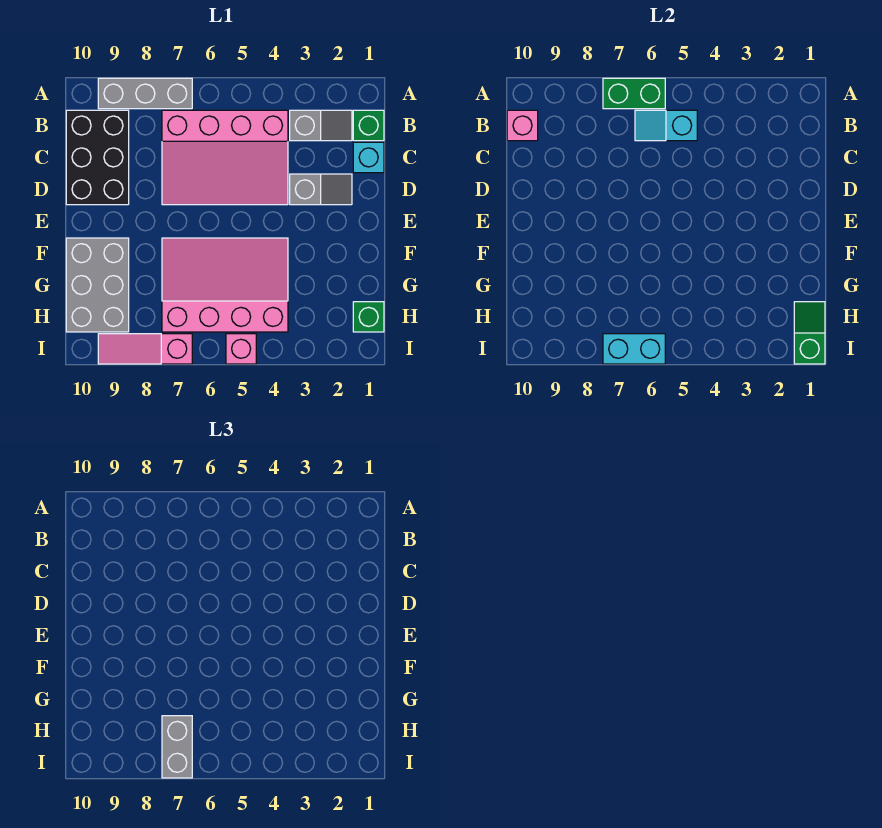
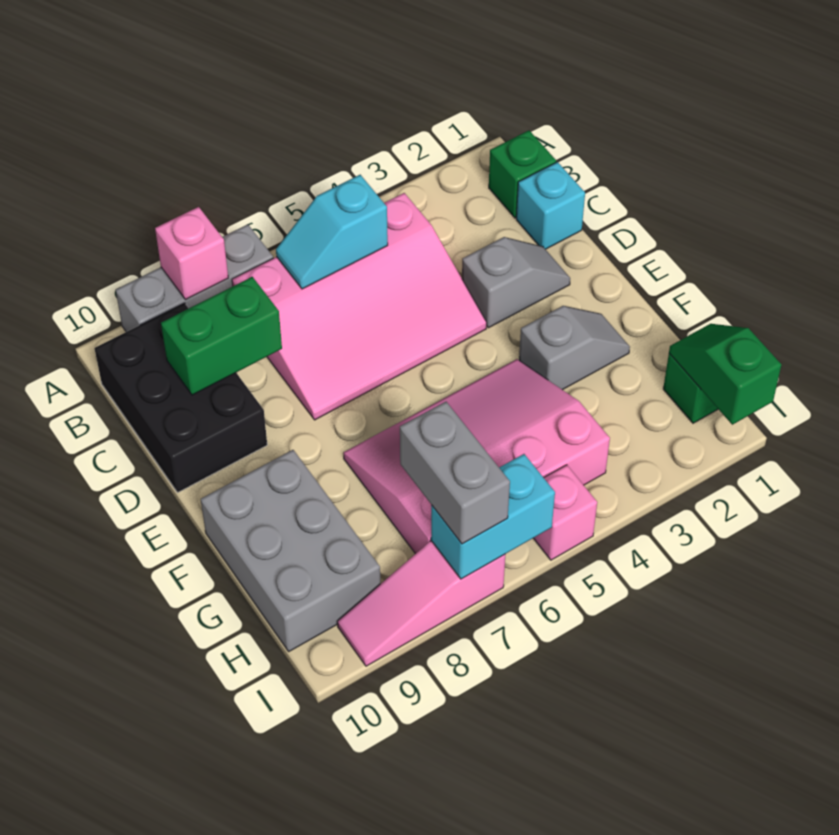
green brick A6:A7 level 2 -> green brick C8:C9 level 2
grey slope B2:B3 level 1 top 3 -> grey slope F2:F3 level 1 top 3
pink brick B10 level 2 -> pink brick A8 level 2

